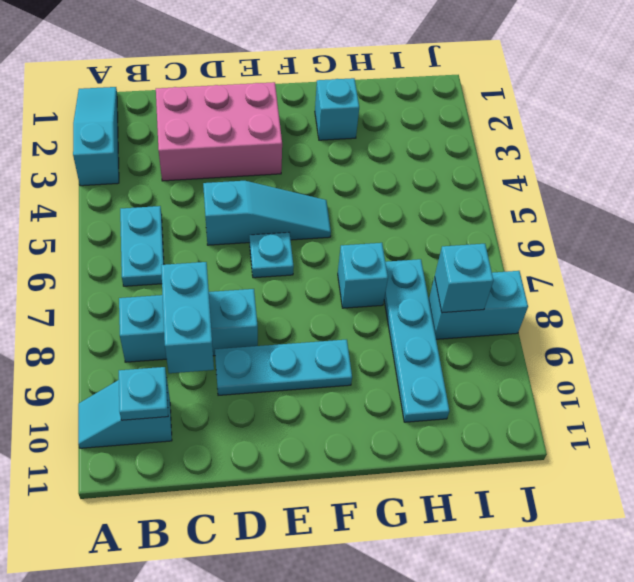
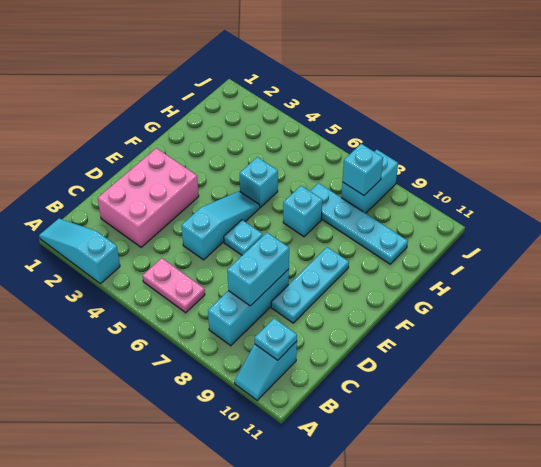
cyan plate B5:B6 level 1 -> pink plate B5:B6 level 1
cyan brick C8:C9 level 2 -> cyan brick C8:D8 level 2
cyan brick G2 level 1 -> cyan brick G5 level 1

